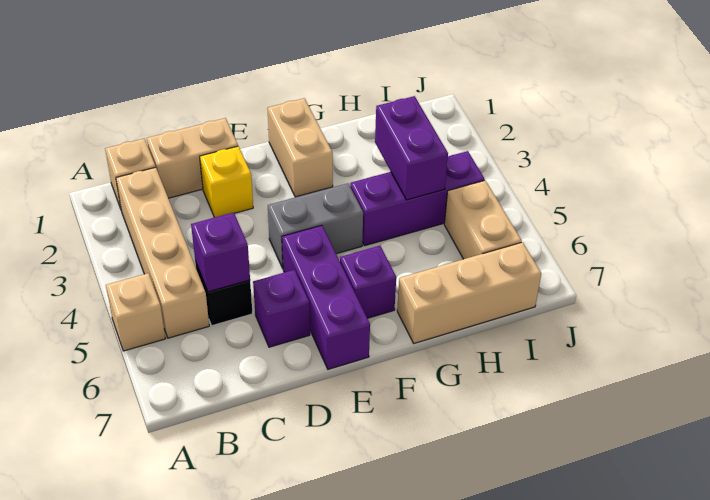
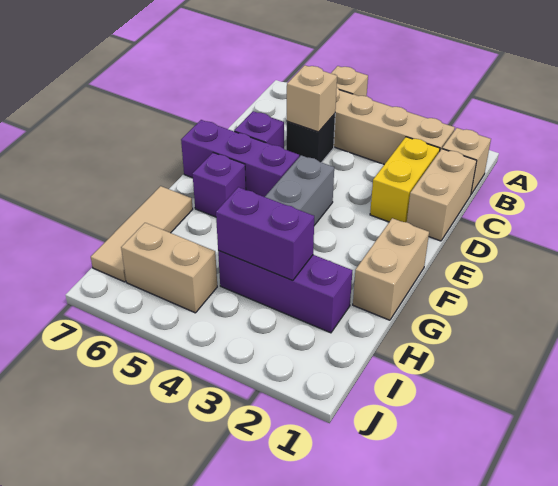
purple brick C5 level 2 -> tan brick C5 level 2
yellow brick D2 level 1 -> yellow brick C2:D2 level 1
tan brick F1:F2 level 1 -> tan brick F1:G1 level 1
purple brick G4:I4 level 1 -> purple brick H2:H4 level 1
tan brick G7:I7 level 1 -> tan tile G7:I7 level 1

